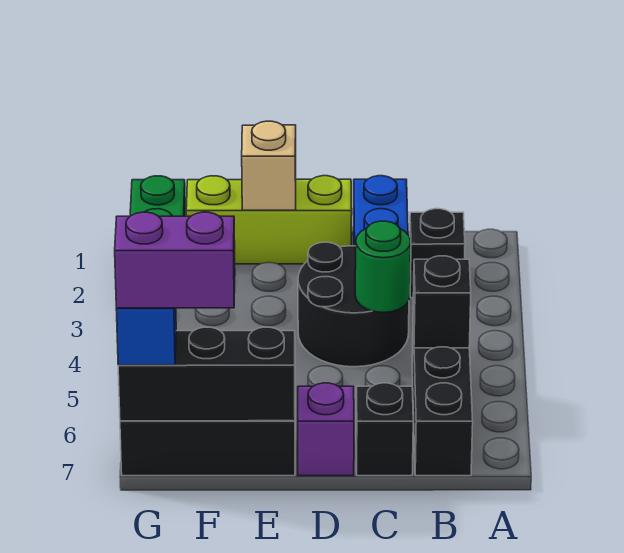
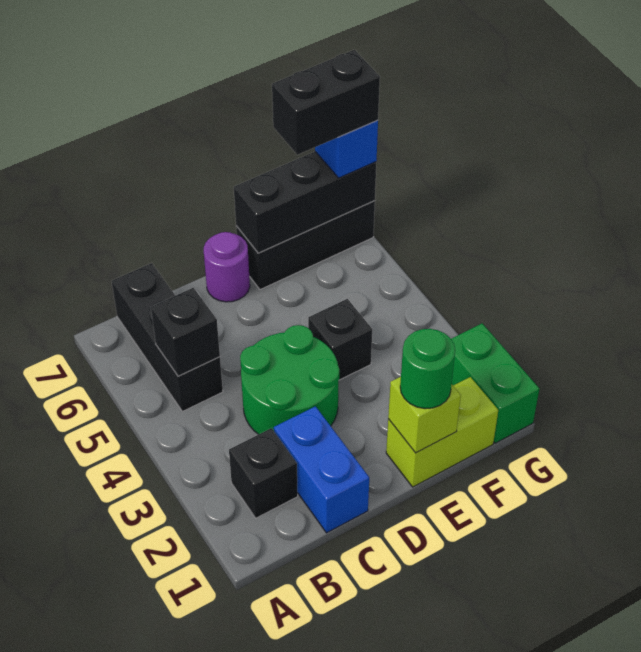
black round brick C3:D4 level 1 -> green round brick C3:D4 level 1
green round brick C4 level 2 -> green round brick E1 level 3
black brick C7 level 1 -> black brick E4 level 1
lime brick D1:F1 level 1 -> lime brick E1:F1 level 1
purple brick D7 level 1 -> purple round brick D7 level 1
tan brick E1 level 2 -> lime brick E1 level 2
purple brick F7:G7 level 4 -> black brick F7:G7 level 4

